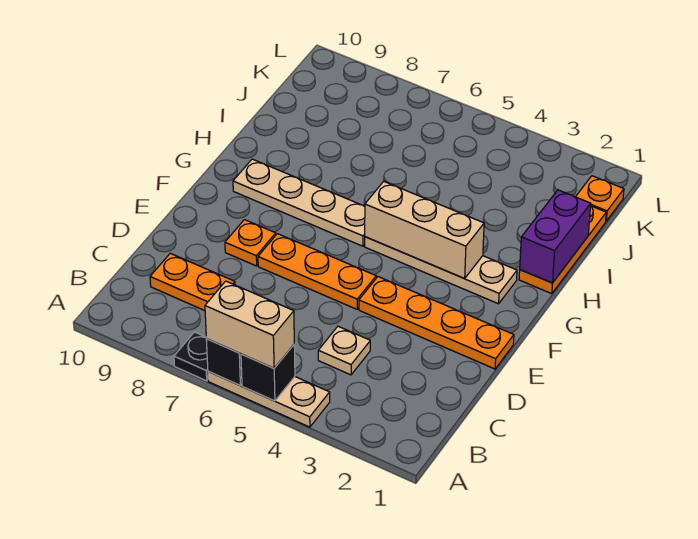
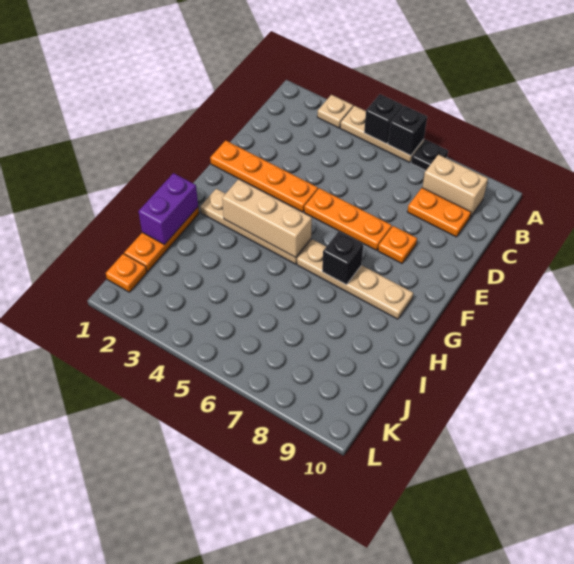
tan brick A5:A6 level 3 -> tan brick B8:B9 level 1
tan plate C4 level 1 -> tan plate A3 level 1
none -> black brick G7 level 2

